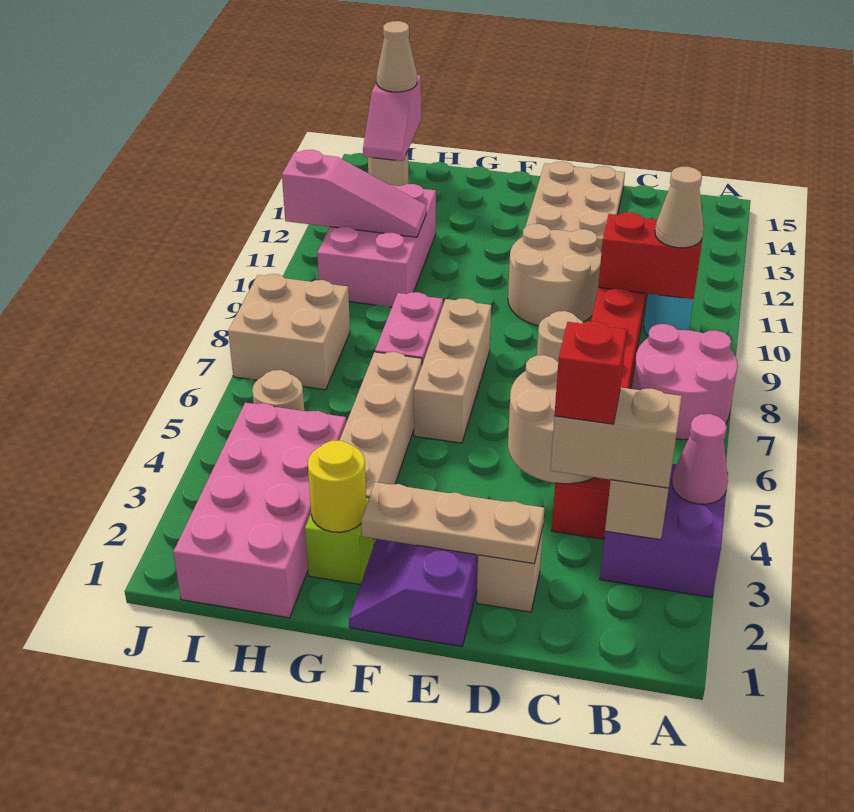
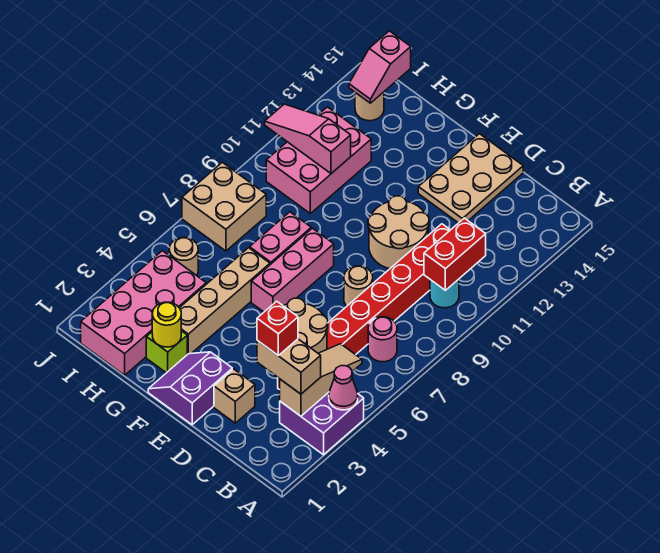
pink round brick A7:B8 level 1 -> pink round brick B7 level 1
red brick B10:C10 level 2 -> red brick B10:B11 level 2
tan cone B10 level 3 -> none
tan plate D2:F2 level 2 -> none
tan brick F6:F8 level 1 -> pink brick F6:F8 level 1
pink slope H11:J11 level 2 top J -> pink slope H11:J11 level 2 top H
tan cone I15 level 3 -> none

